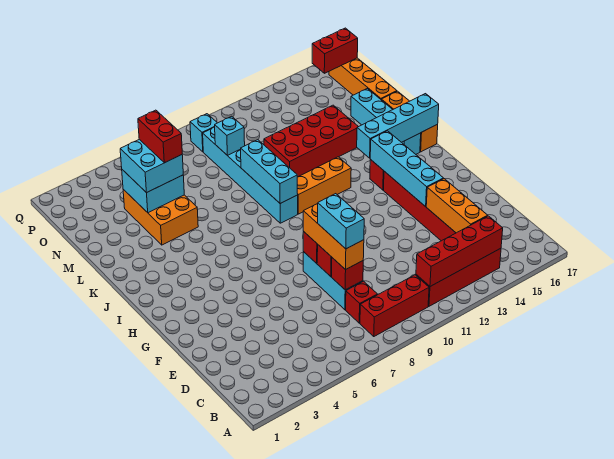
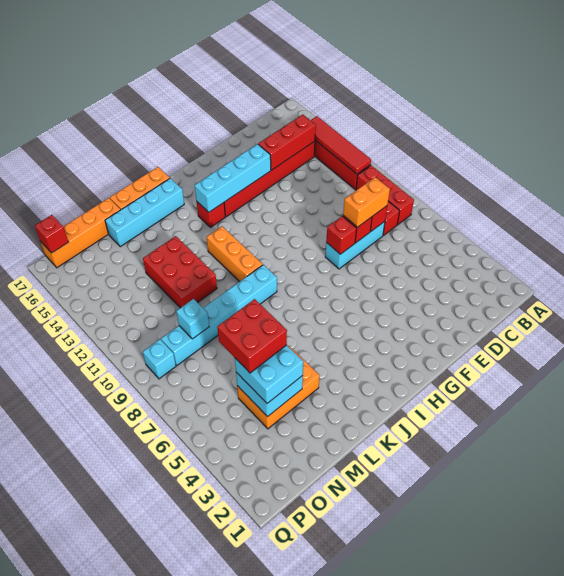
red brick B11:B14 level 2 -> red tile B11:B14 level 2
orange brick C14:E14 level 2 -> red brick C14:E14 level 2
orange brick D8:F8 level 3 -> orange brick D8:E8 level 3
cyan brick D8:E8 level 4 -> none
cyan brick J9:L9 level 2 -> none
cyan brick J14:J17 level 2 -> none
red brick L11:M14 level 1 -> red brick L11:M13 level 1
red brick M5:N5 level 4 -> red brick M5:N6 level 4
red brick P16:P17 level 2 -> red brick P17 level 2

